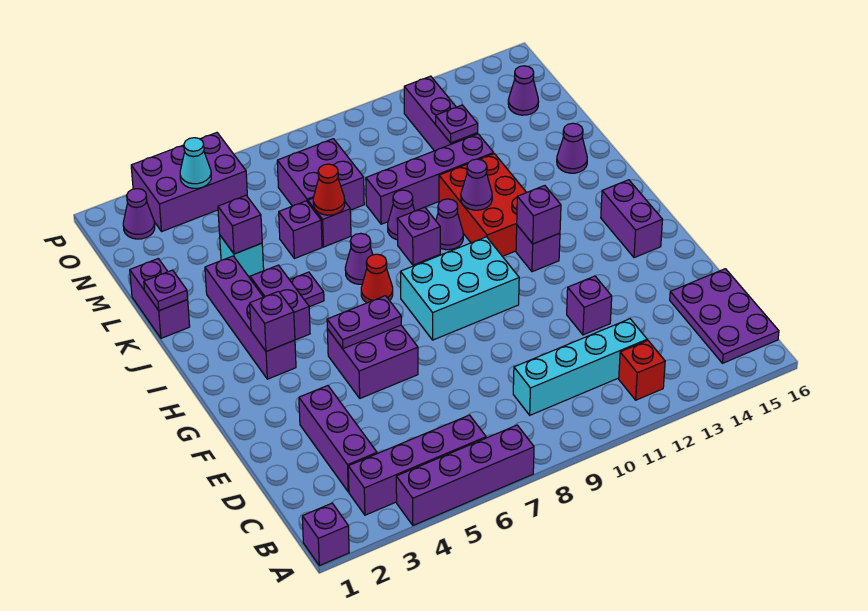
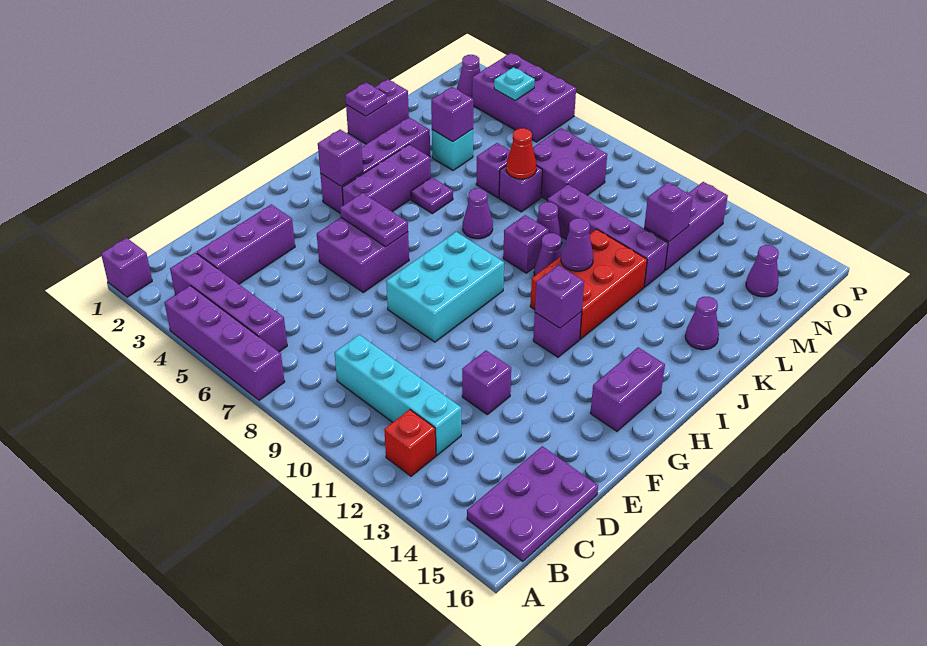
cyan brick G8:H10 level 1 -> cyan brick F8:H9 level 1
purple brick I4:J4 level 1 -> purple brick H4:J4 level 1
red cone I7 level 1 -> none
purple plate M12 level 2 -> purple brick M12 level 2
cyan cone O4 level 2 -> cyan plate O4 level 2

